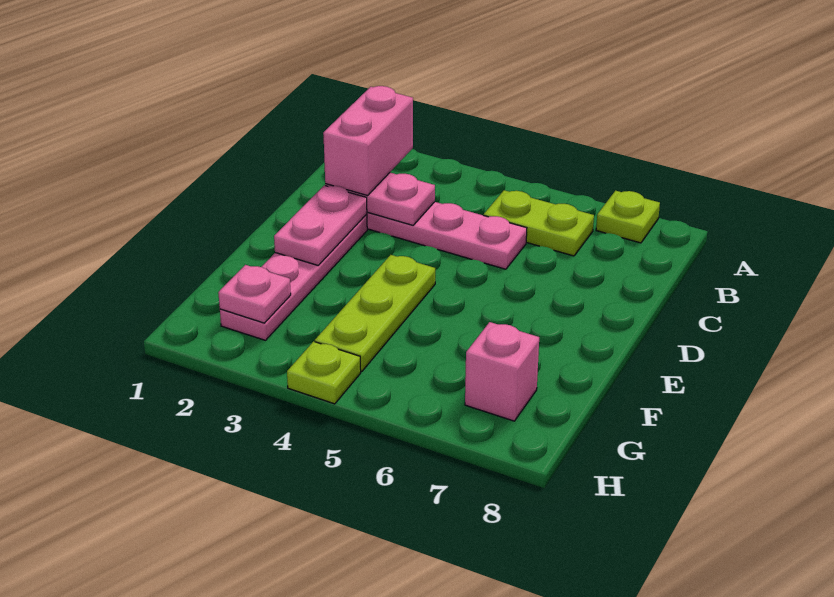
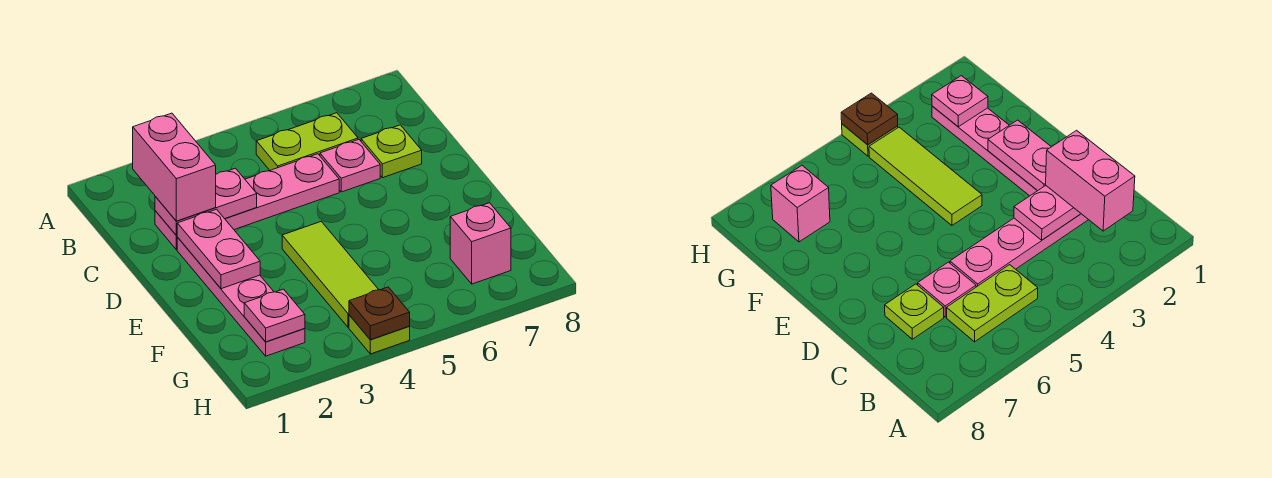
lime plate A7 level 1 -> lime plate C7 level 1
none -> pink plate C6 level 1
lime plate E4:G4 level 1 -> lime tile E4:G4 level 1
none -> brown plate H4 level 2

